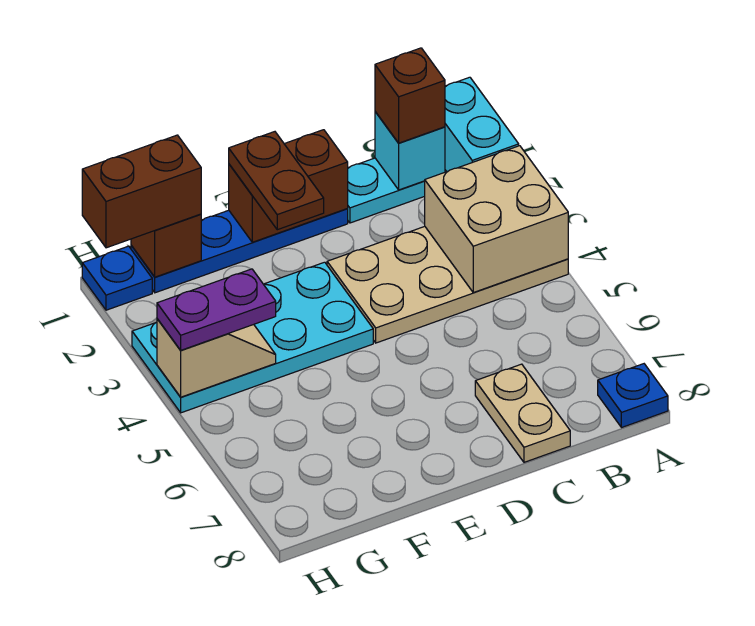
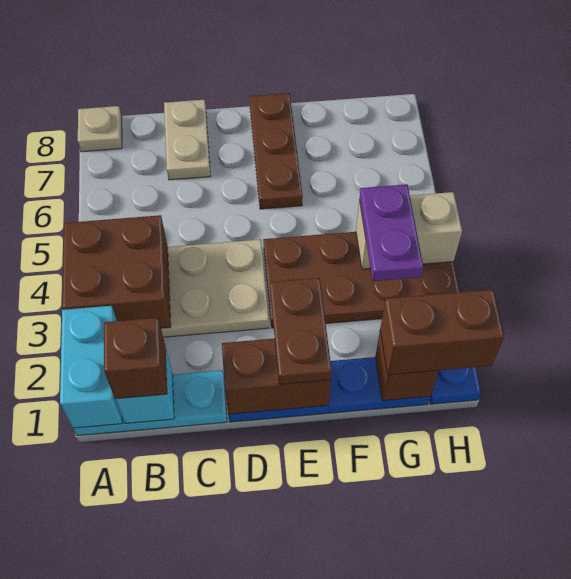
tan brick A3:B4 level 2 -> brown brick A3:B4 level 2
blue plate A8 level 1 -> tan plate A8 level 1
cyan plate E3:H4 level 1 -> brown plate E3:H4 level 1
none -> brown plate E6:E8 level 1
tan slope G4:H4 level 2 top H -> tan brick G4:H4 level 2
purple plate G4:H4 level 3 -> purple plate G3:G4 level 3

